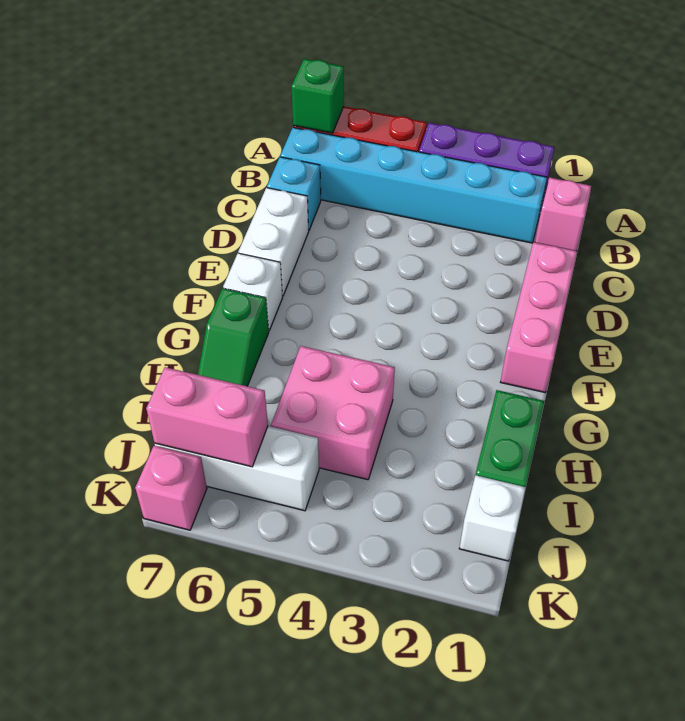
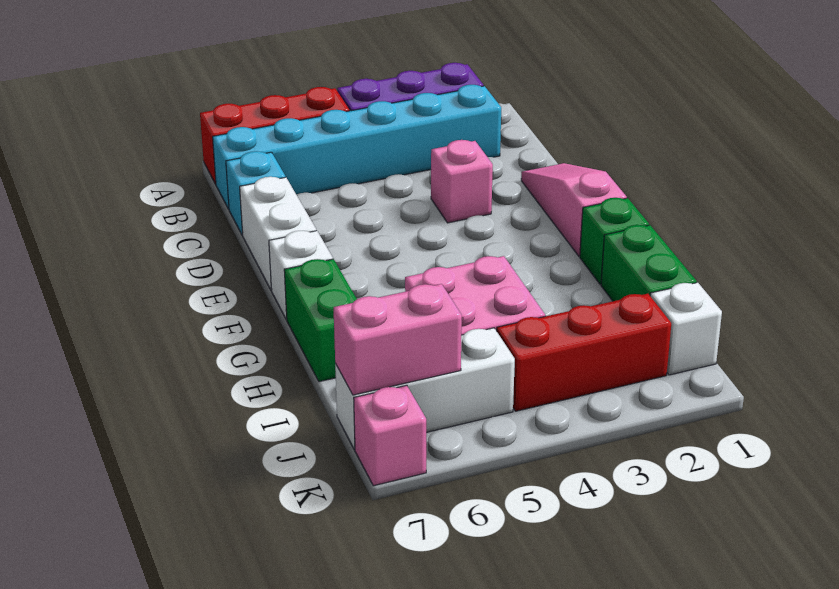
green brick A7 level 2 -> green brick G1 level 1
pink brick B1 level 1 -> pink brick D3 level 1
pink brick D1:F1 level 1 -> pink slope D1:F1 level 1 top F
green slope G7:H7 level 1 top G -> green brick G7:H7 level 1
none -> red brick J2:J4 level 1

